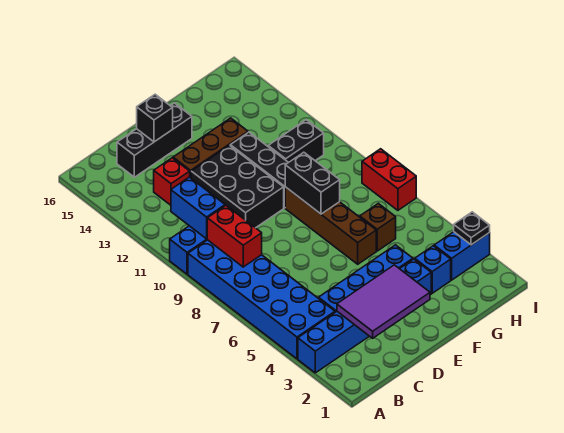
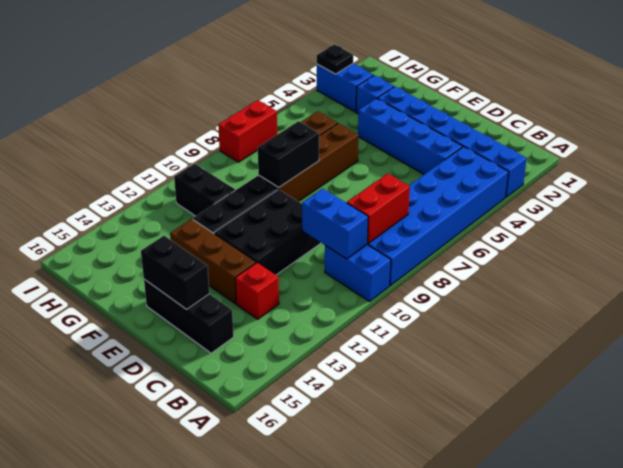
blue brick B10:B11 level 2 -> blue brick B10:C10 level 2
purple tile C2:E3 level 2 -> none
black brick D15 level 2 -> black brick D15:E15 level 2

